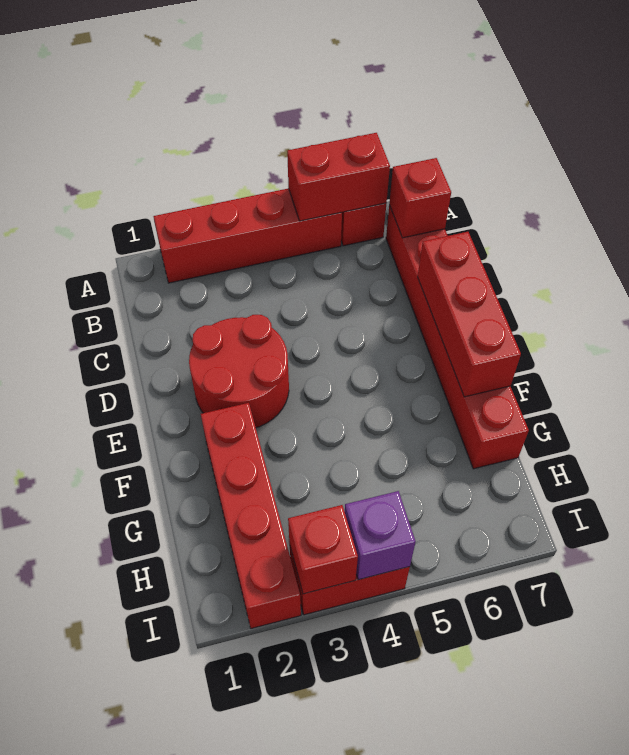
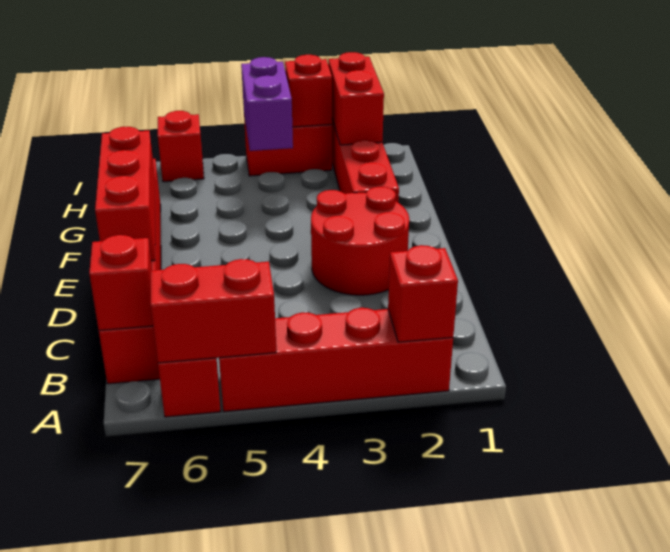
none -> red brick A2 level 2
none -> red brick H2:I2 level 2
purple brick I4 level 2 -> purple brick H4:I4 level 2
none -> red brick I6 level 1

